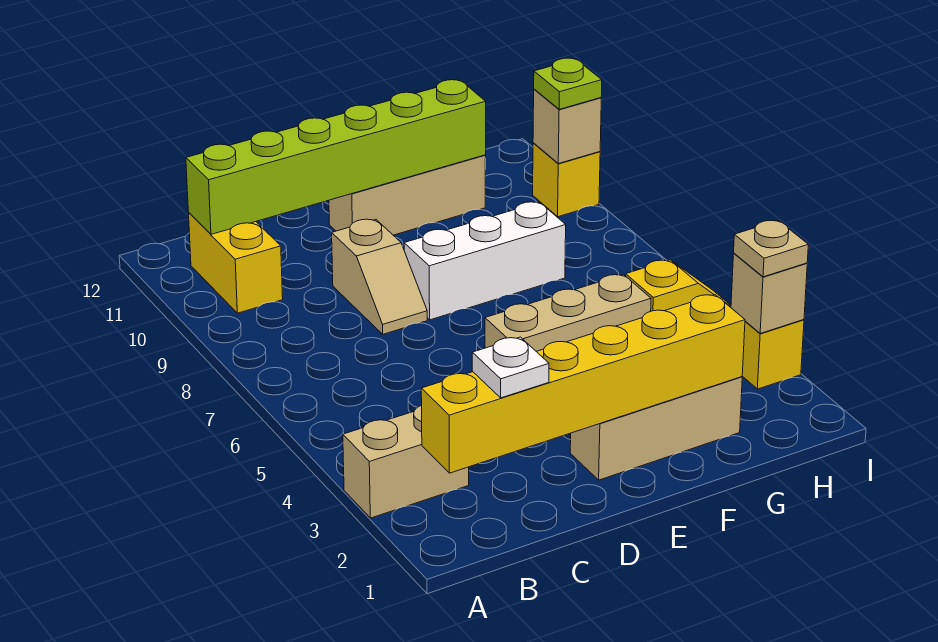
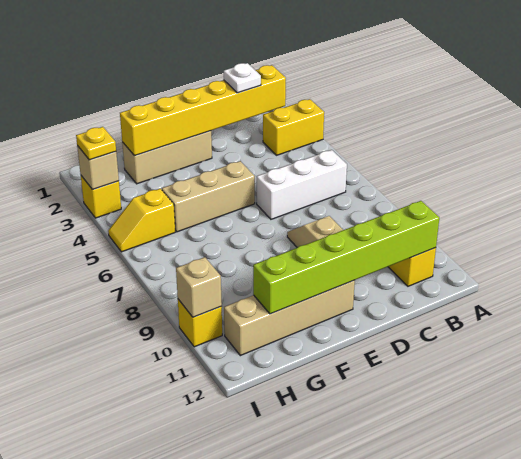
tan brick A3:B3 level 1 -> yellow brick A3:B3 level 1
white brick E8:G8 level 1 -> white brick B6:D6 level 1
tan brick E11:G11 level 1 -> tan brick E11:H11 level 1
tan plate I3 level 3 -> yellow plate I3 level 3
lime plate I10 level 3 -> none

